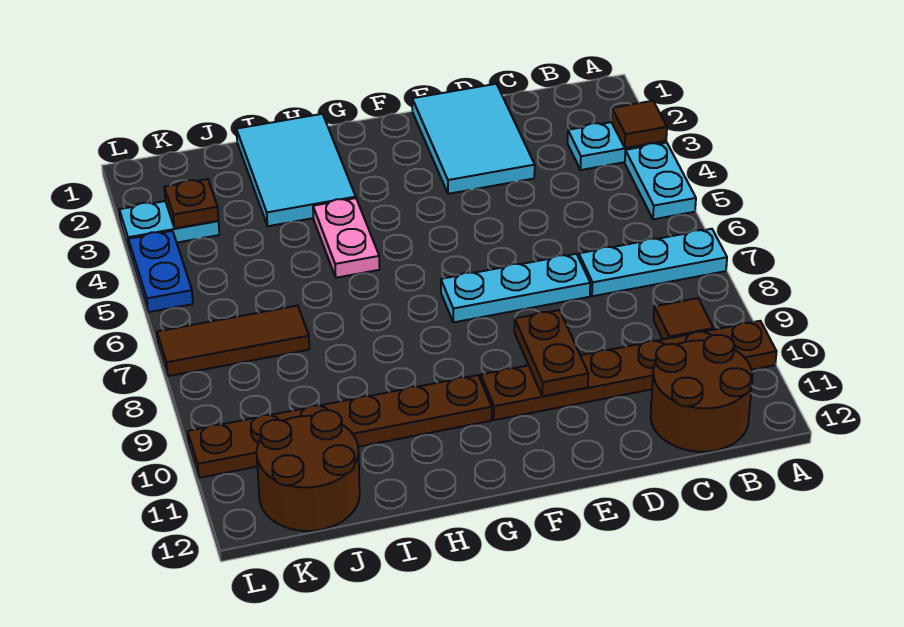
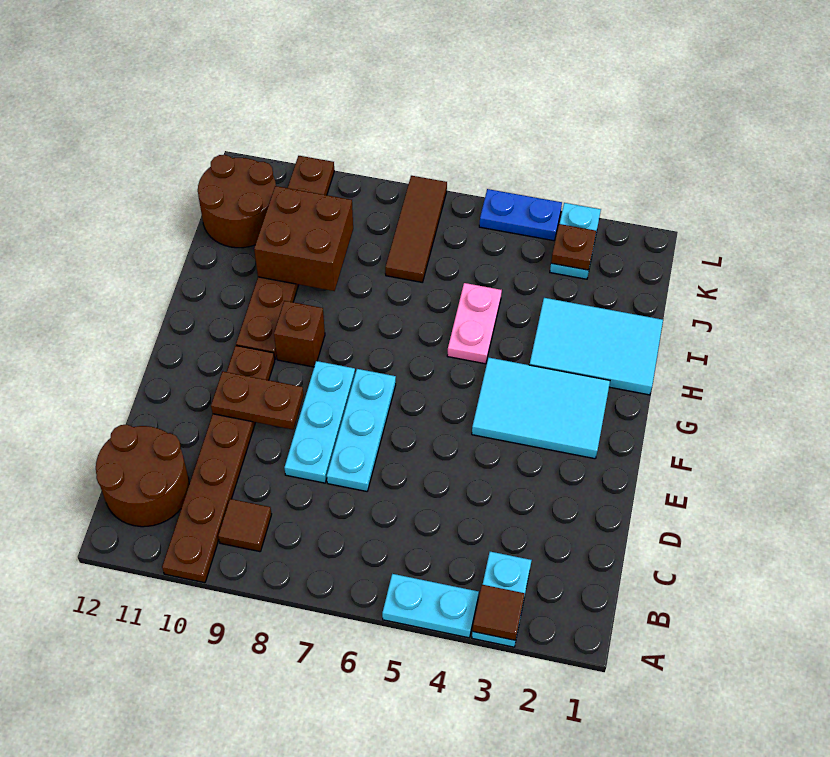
cyan plate A7:C7 level 1 -> cyan plate D8:F8 level 1
cyan tile D1:E3 level 1 -> cyan tile F2:G4 level 1
none -> brown brick G9 level 1
pink plate H4:H5 level 1 -> pink plate H5:I5 level 1
none -> brown brick I9:J10 level 2

